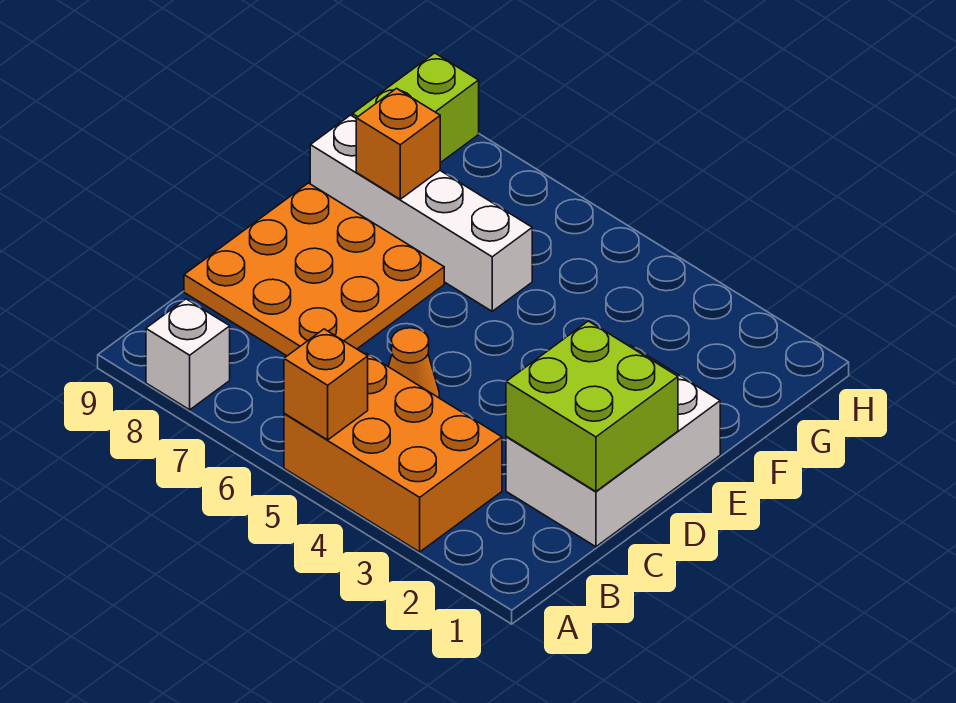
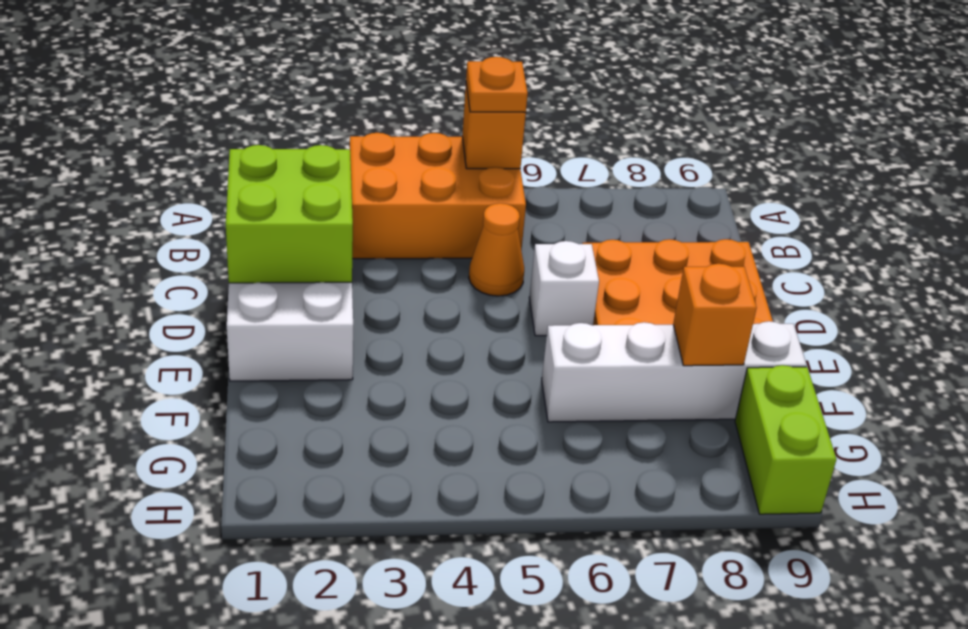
none -> orange plate A5 level 3
white brick A8 level 1 -> white brick D6 level 1

